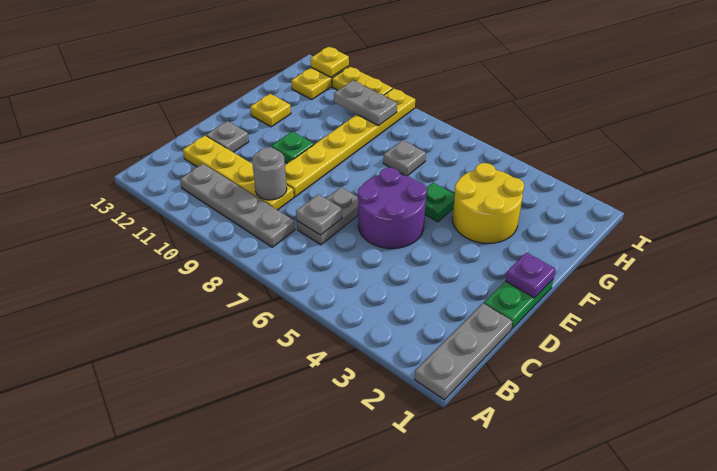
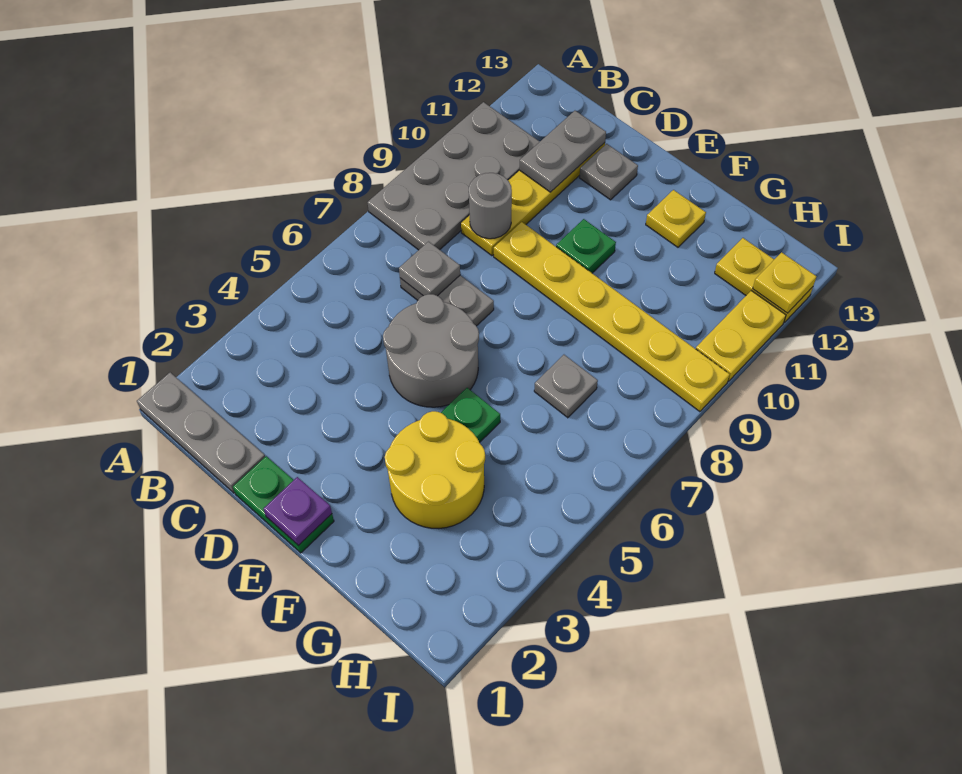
grey plate B8:B11 level 1 -> grey plate A8:B11 level 1
purple round brick D5:E6 level 1 -> grey round brick D5:E6 level 1
grey plate H9:H10 level 2 -> grey plate C11:C12 level 2

